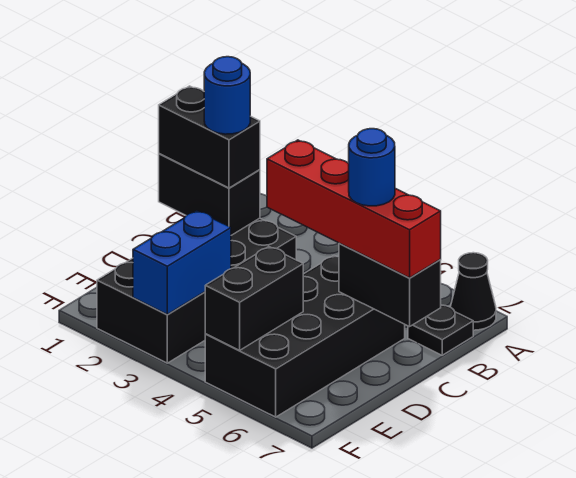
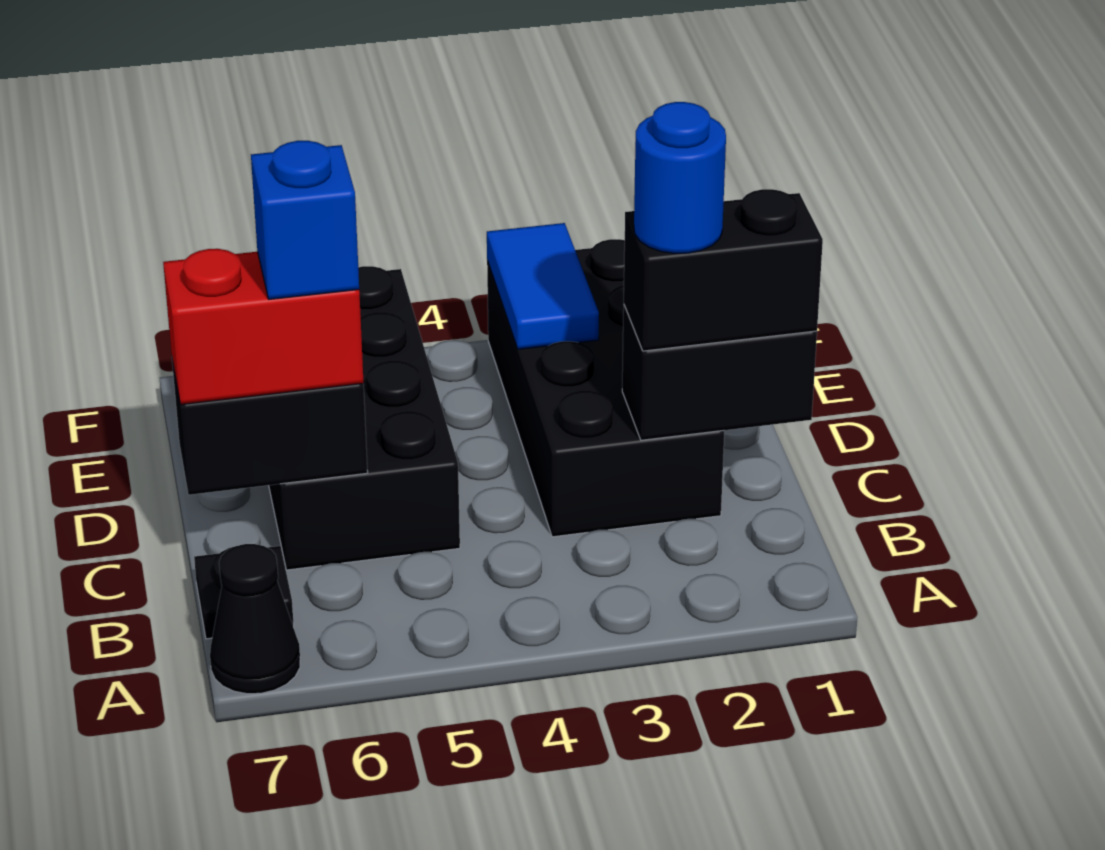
red brick C4:C7 level 3 -> red brick C6:C7 level 3
blue round brick C6 level 4 -> blue brick C6 level 4
blue brick E3:F3 level 2 -> blue tile E3:F3 level 2
black brick E5:F5 level 2 -> none

